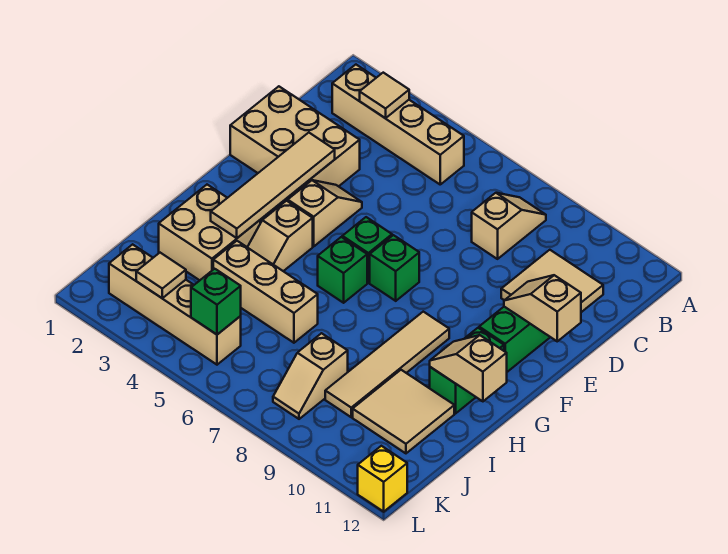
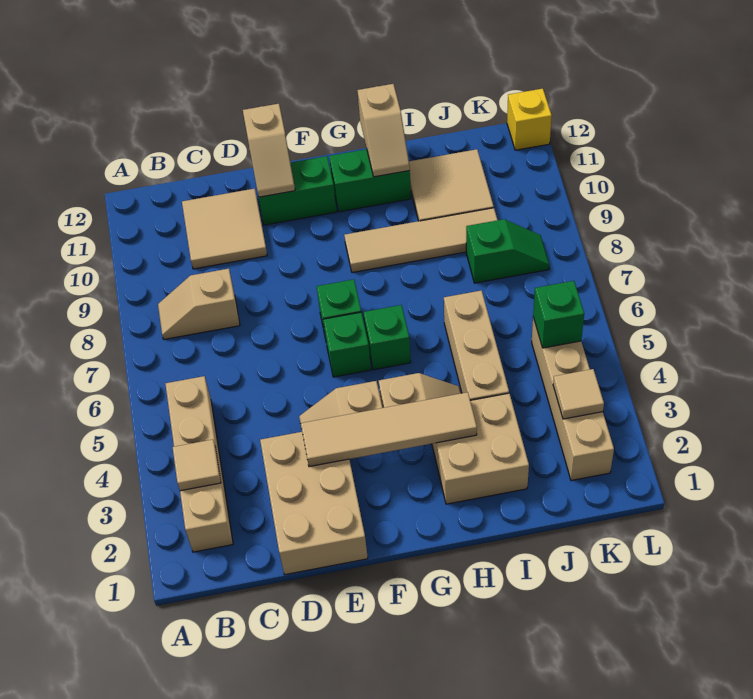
tan slope J8:K8 level 1 top J -> green slope J8:K8 level 1 top J

